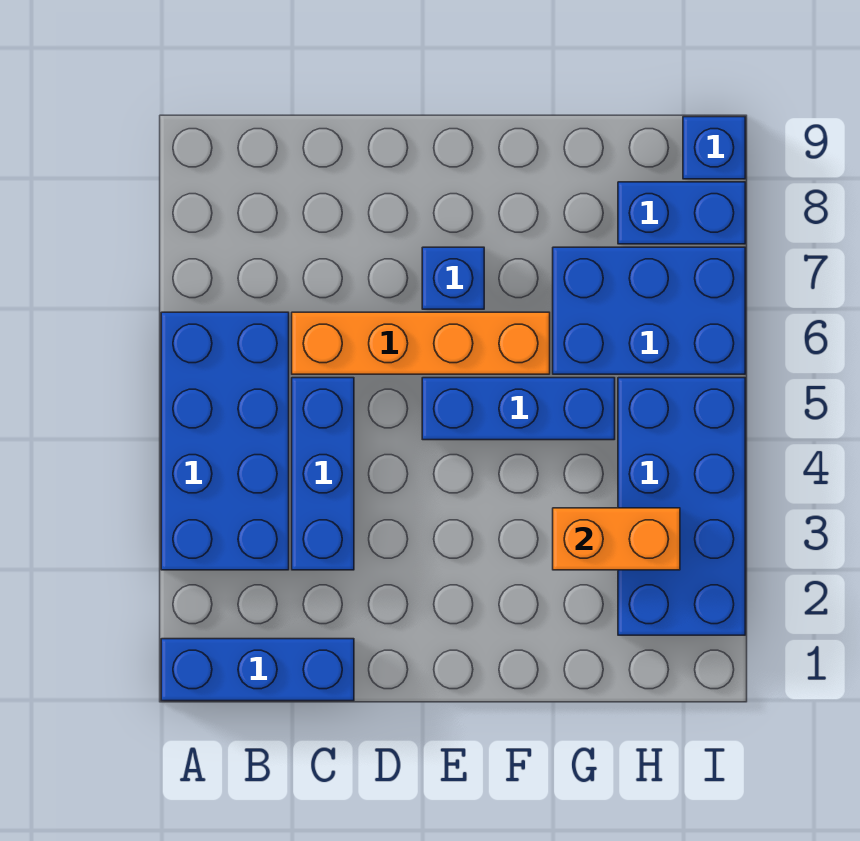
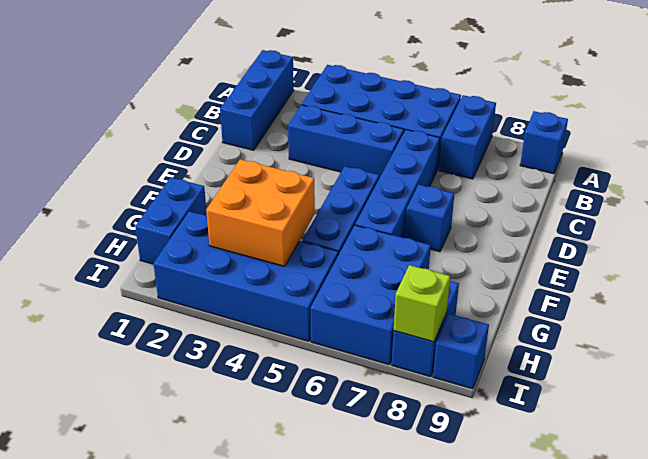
none -> blue brick A7:B7 level 1
none -> blue brick A9 level 1
orange brick C6:F6 level 1 -> blue brick C6:F6 level 1
none -> blue brick G1:H1 level 1
orange brick G3:H3 level 2 -> orange brick G3:H4 level 2
none -> lime brick I8 level 2

